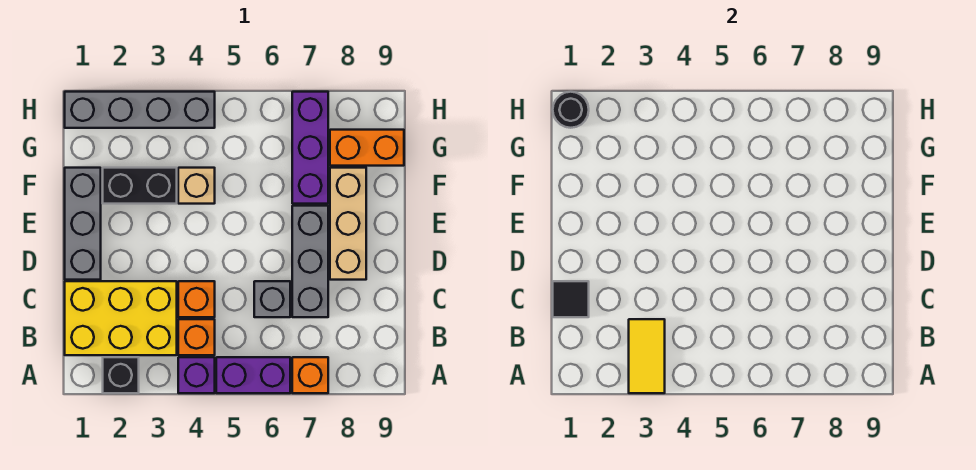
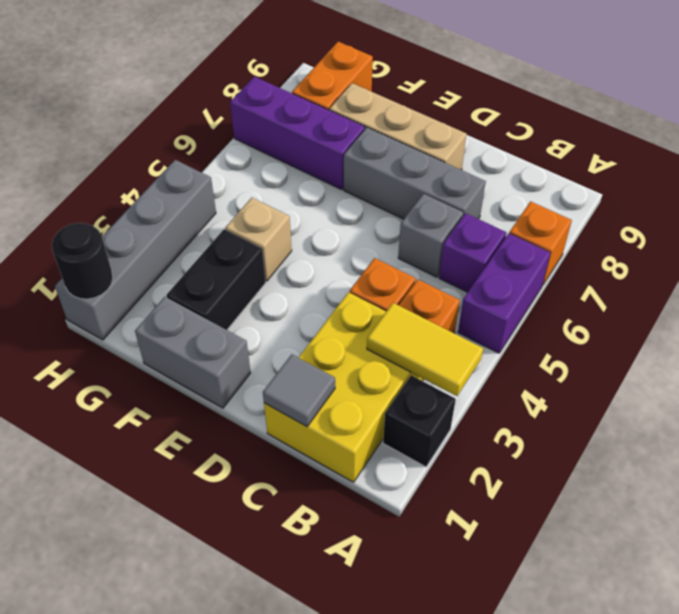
purple brick A4 level 1 -> purple brick B6 level 1
black tile C1 level 2 -> grey tile C1 level 2
grey brick D1:F1 level 1 -> grey brick E1:F1 level 1

